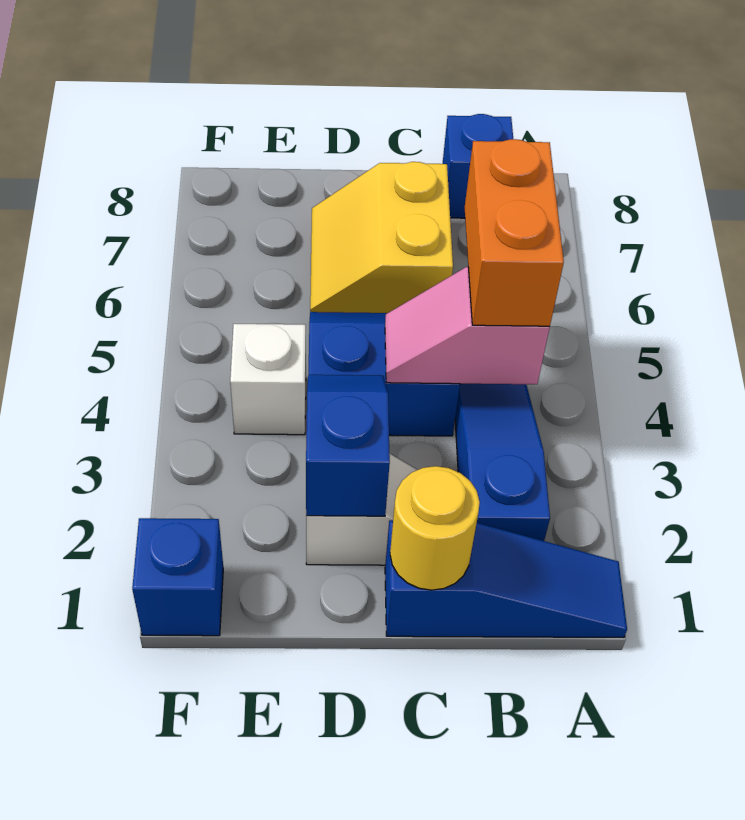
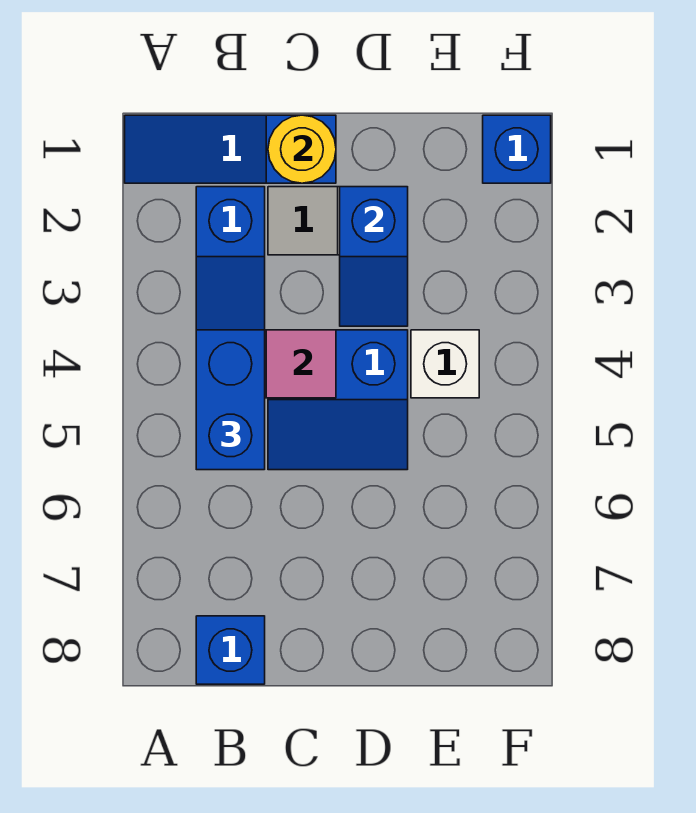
orange brick B4:B5 level 3 -> blue brick B4:B5 level 3
yellow slope C6:D7 level 1 top C -> none

